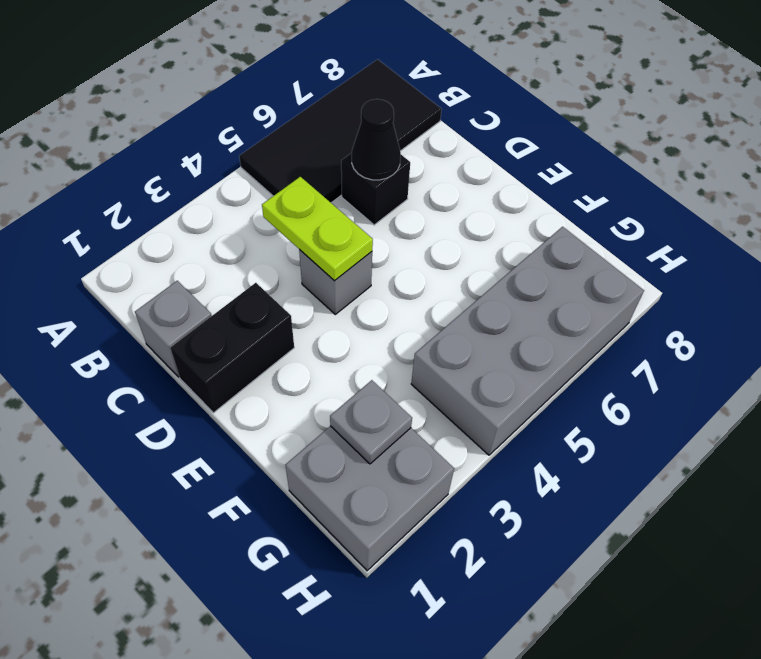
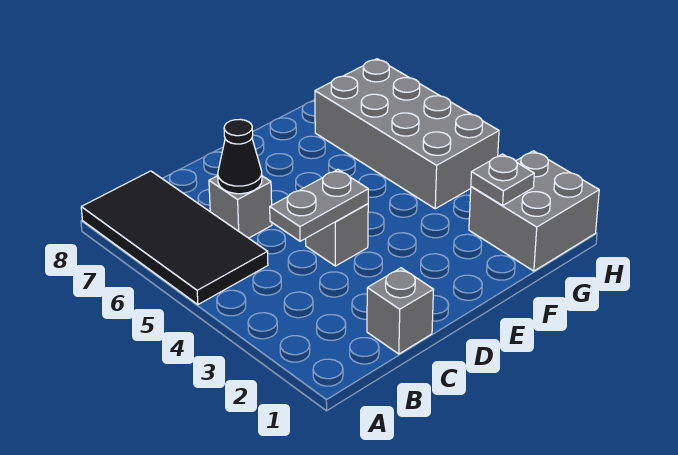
lime plate C4:D4 level 2 -> grey plate C4:D4 level 2
black brick C6 level 1 -> grey brick C6 level 1
black brick D1:D2 level 1 -> none

